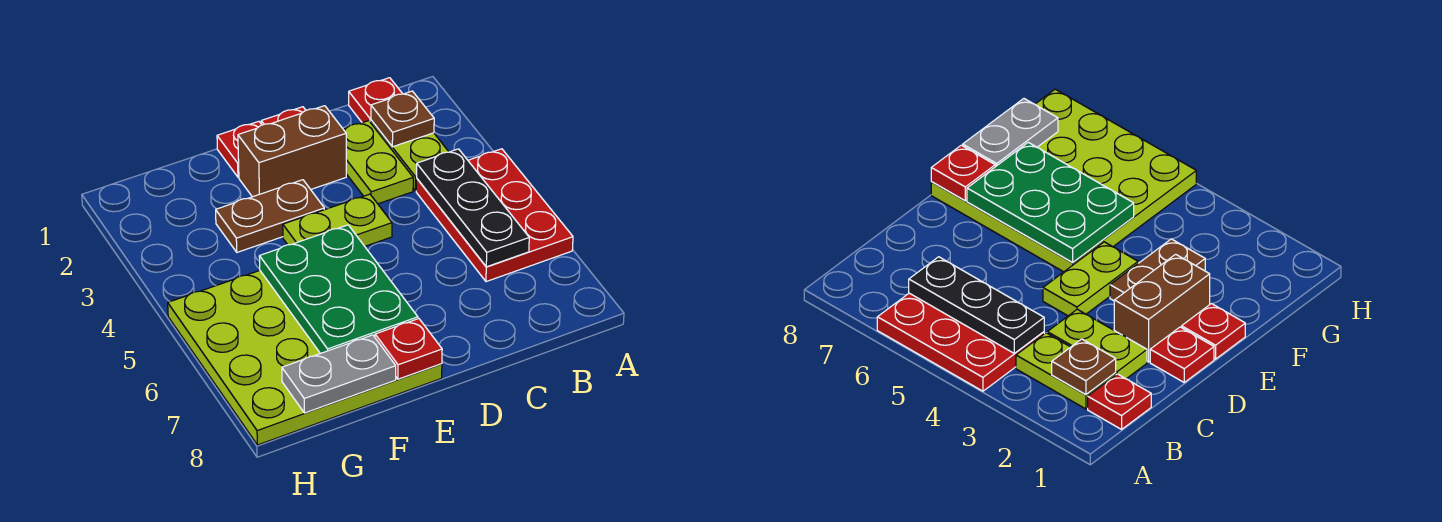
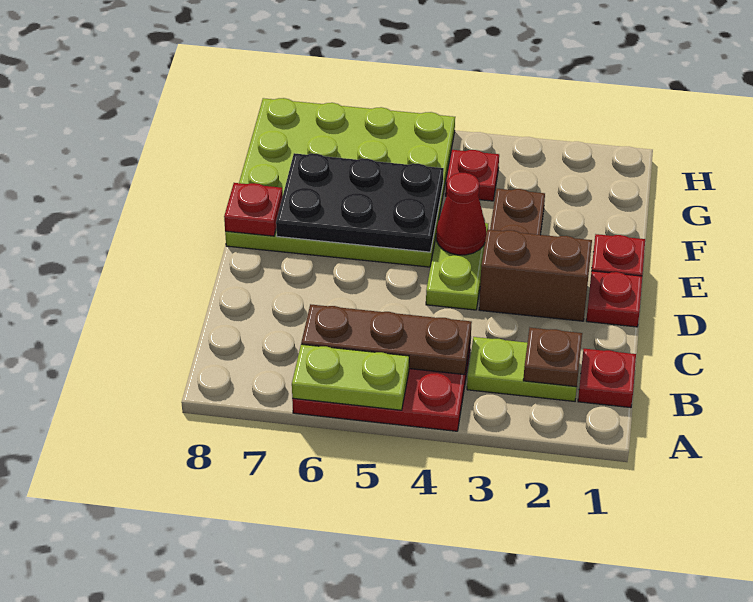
black plate B4:B6 level 2 -> brown plate B4:B6 level 2
lime plate C2:C3 level 1 -> lime plate A5:A6 level 2
brown brick D2:E2 level 1 -> brown brick D2:D3 level 1
none -> red cone E4 level 2
green plate E5:F7 level 2 -> black plate E5:F7 level 2
grey plate F8:G8 level 2 -> none
none -> red plate G4 level 1

